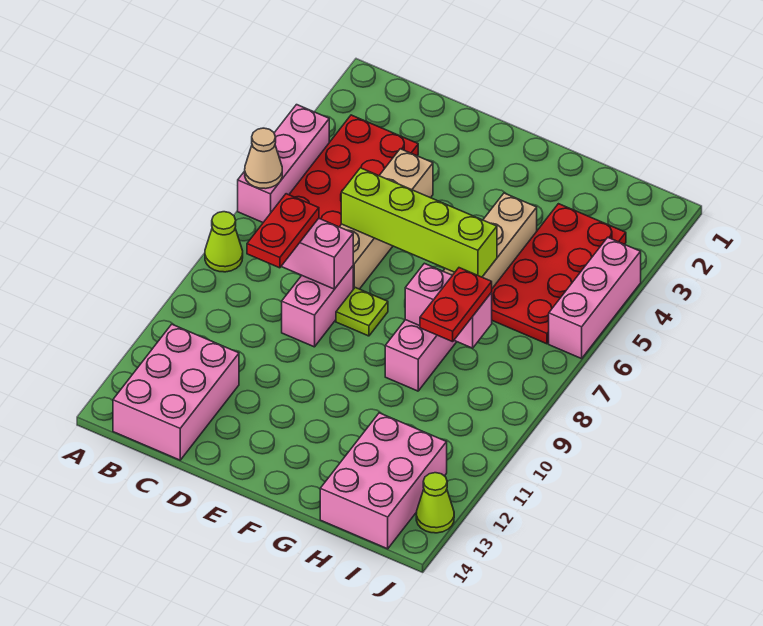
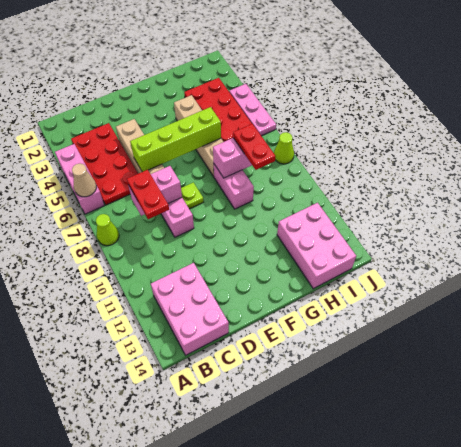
pink brick J4:J6 level 1 -> pink plate J4:J6 level 1
lime cone J13 level 1 -> lime cone J8 level 1

